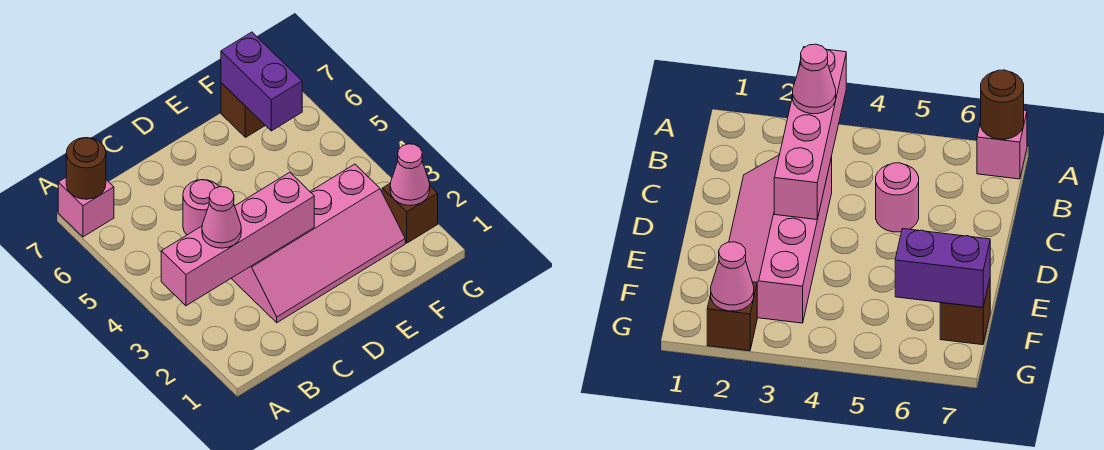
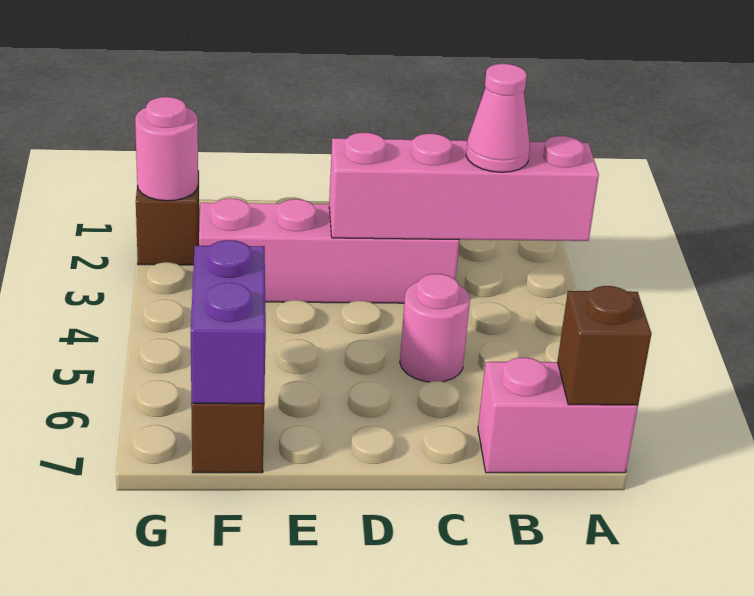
pink brick A7 level 1 -> pink brick A7:B7 level 1
brown round brick A7 level 2 -> brown brick A7 level 2
pink cone G2 level 2 -> pink round brick G2 level 2

